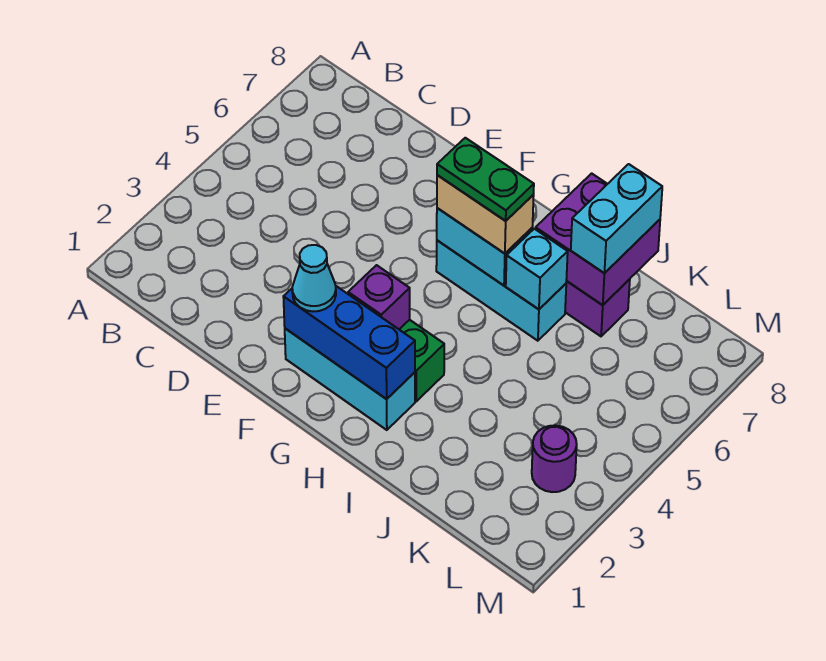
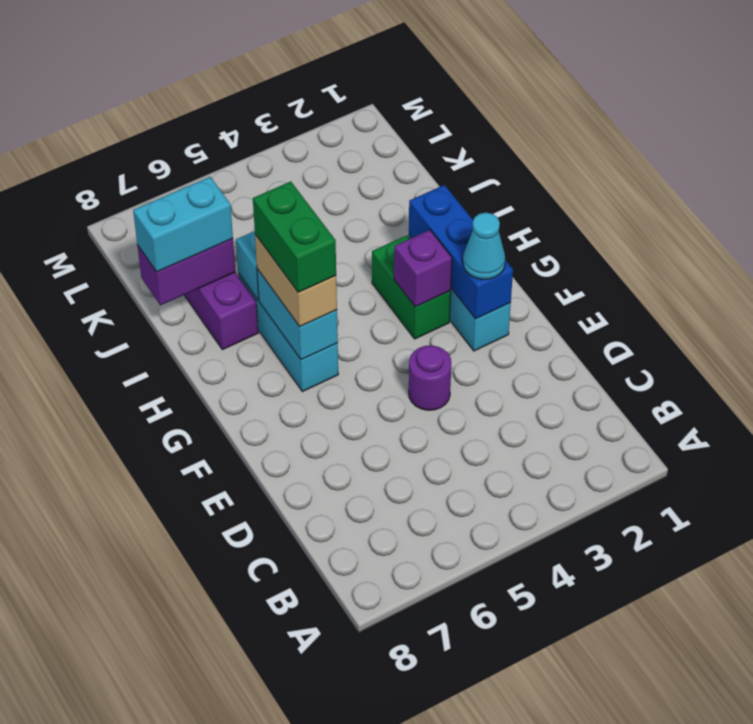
green plate G6:H6 level 4 -> green brick G6:H6 level 4
purple brick I7:J8 level 2 -> purple brick J7:J8 level 2
purple round brick L3 level 1 -> purple round brick E4 level 1

